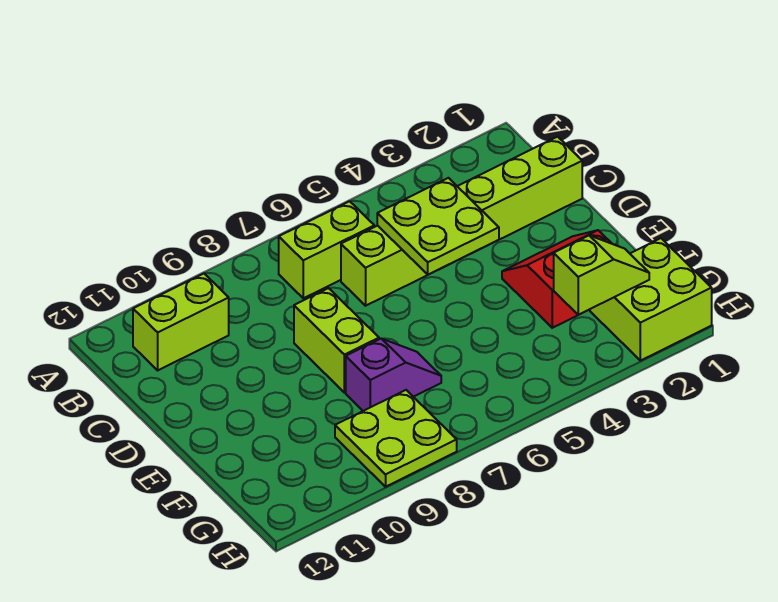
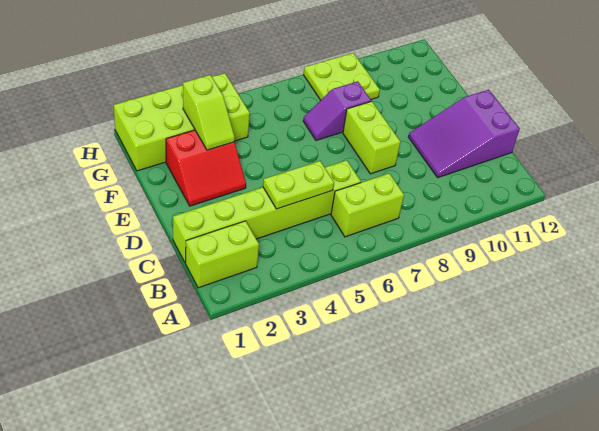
lime brick B10:B11 level 1 -> lime brick B1:B2 level 1
lime plate C4:D5 level 2 -> lime plate C4:C5 level 2
none -> purple slope C10:D12 level 1 top 12
lime brick G1:H2 level 1 -> lime brick G1:H4 level 1
lime slope G2:G3 level 2 top 3 -> lime slope F3:G3 level 2 top G

